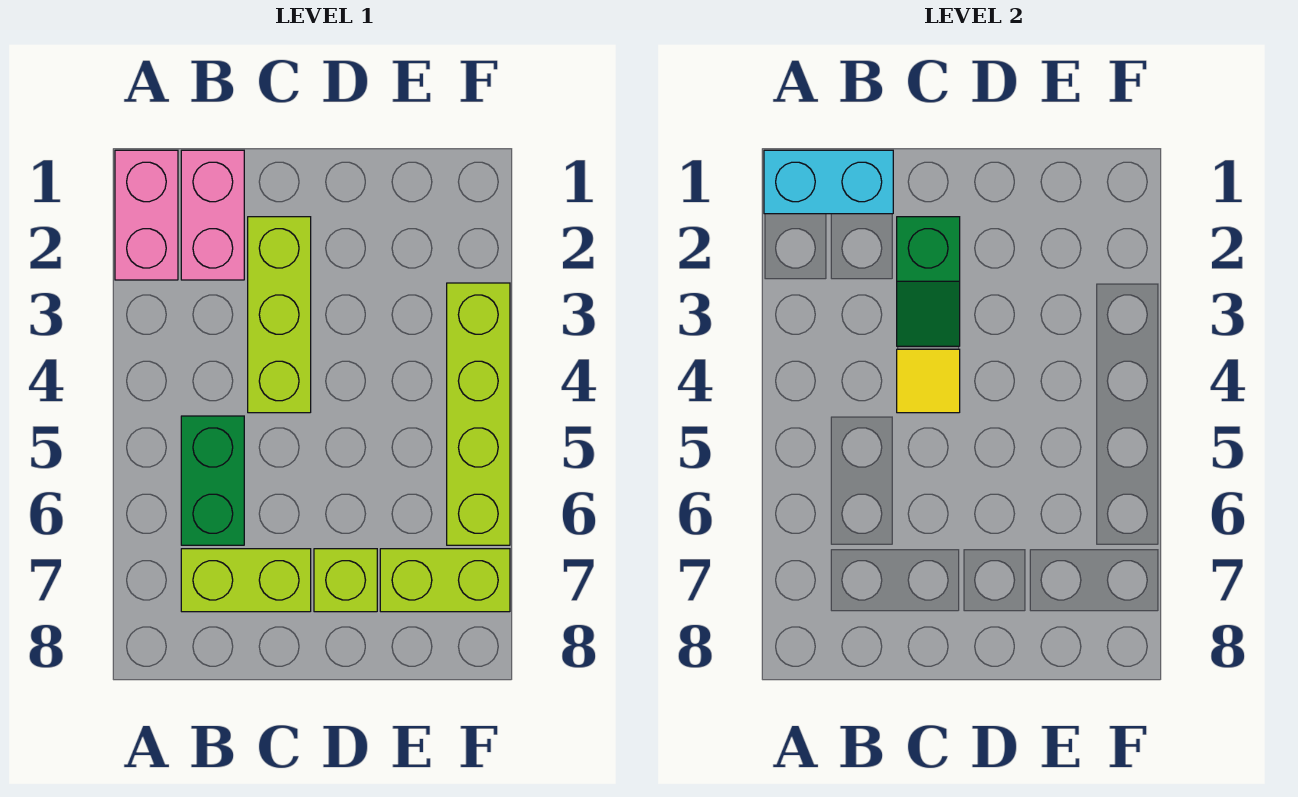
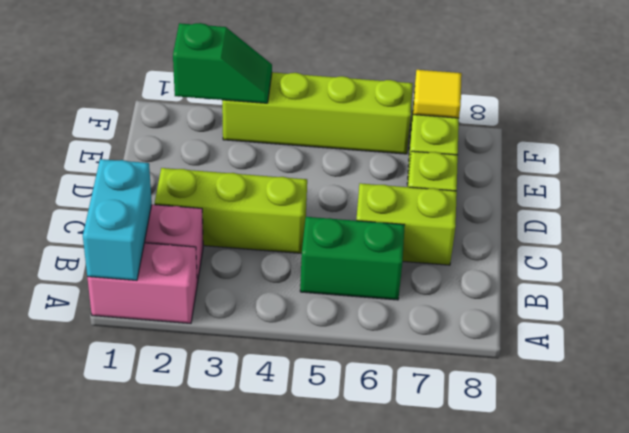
lime brick B7:C7 level 1 -> lime brick C6:C7 level 1
green slope C2:C3 level 2 top 2 -> green slope F2:F3 level 2 top 2
yellow tile C4 level 2 -> yellow tile F7 level 2

